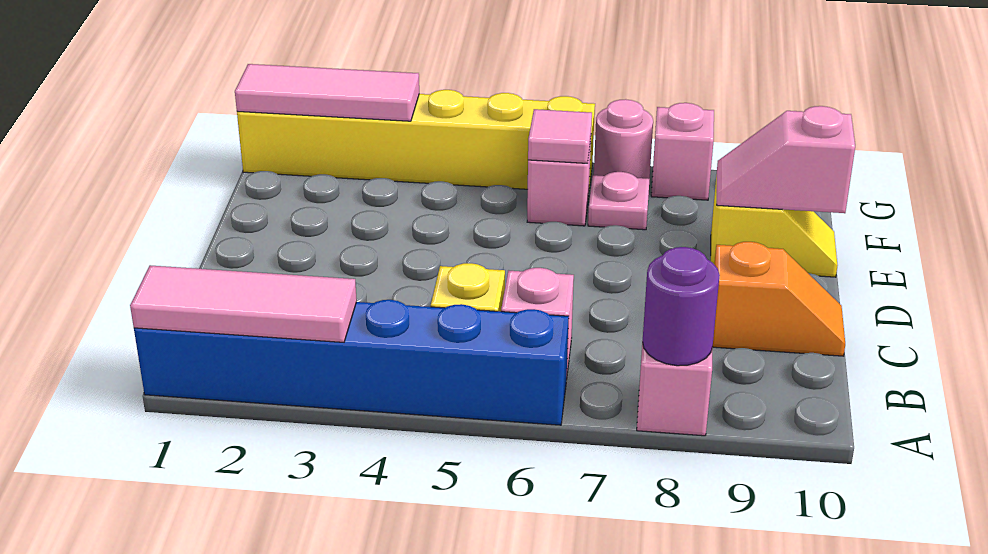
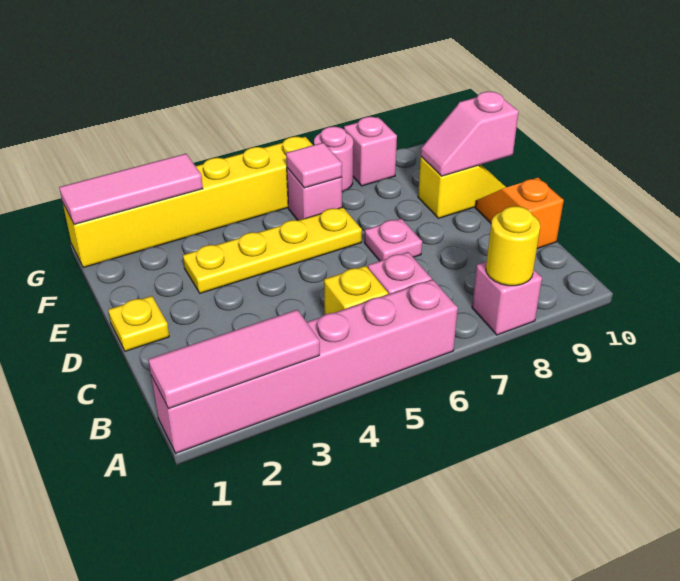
blue brick A1:A6 level 1 -> pink brick A1:A6 level 1
purple round brick A8 level 2 -> yellow round brick A8 level 2
orange slope C9:C10 level 1 top 9 -> orange slope C10:D10 level 1 top C
none -> yellow plate D1 level 1
none -> yellow plate E3:E6 level 1
pink plate F7 level 1 -> pink plate D7 level 1

